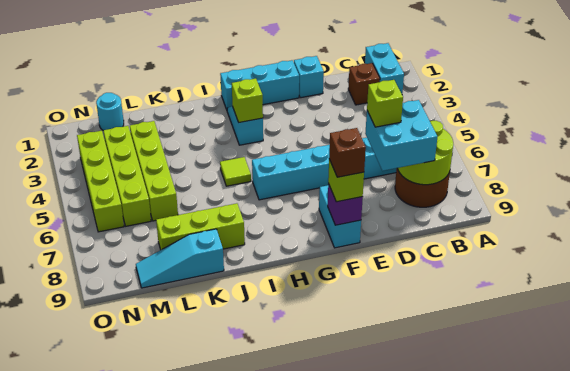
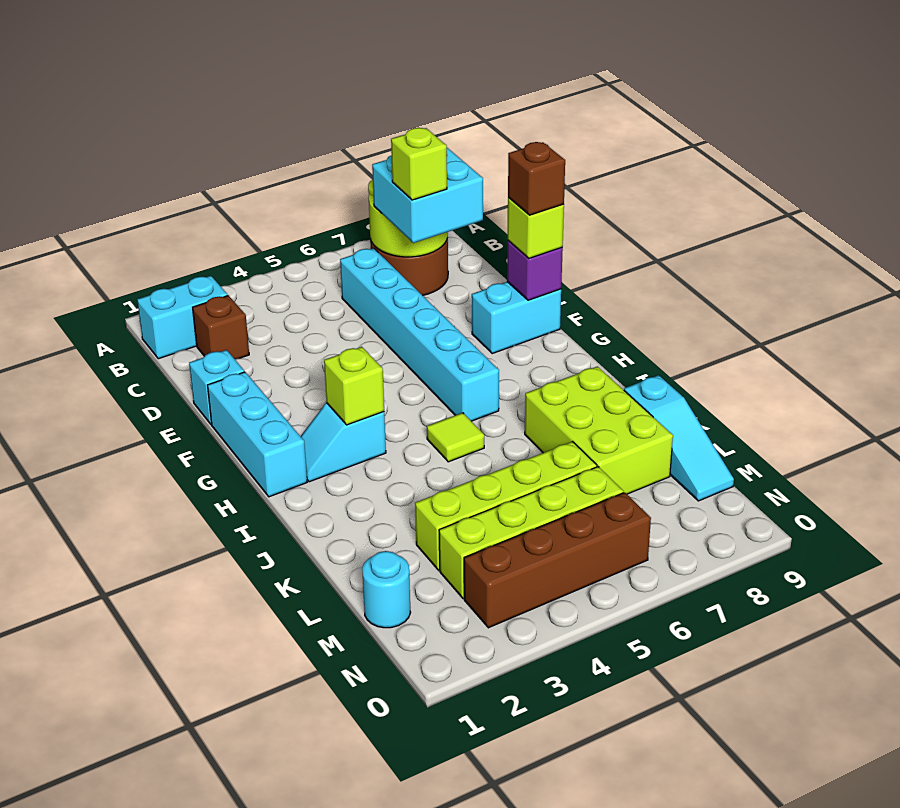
lime brick J8:L8 level 1 -> lime brick J7:L8 level 1
lime brick N3:N6 level 1 -> brown brick N3:N6 level 1

